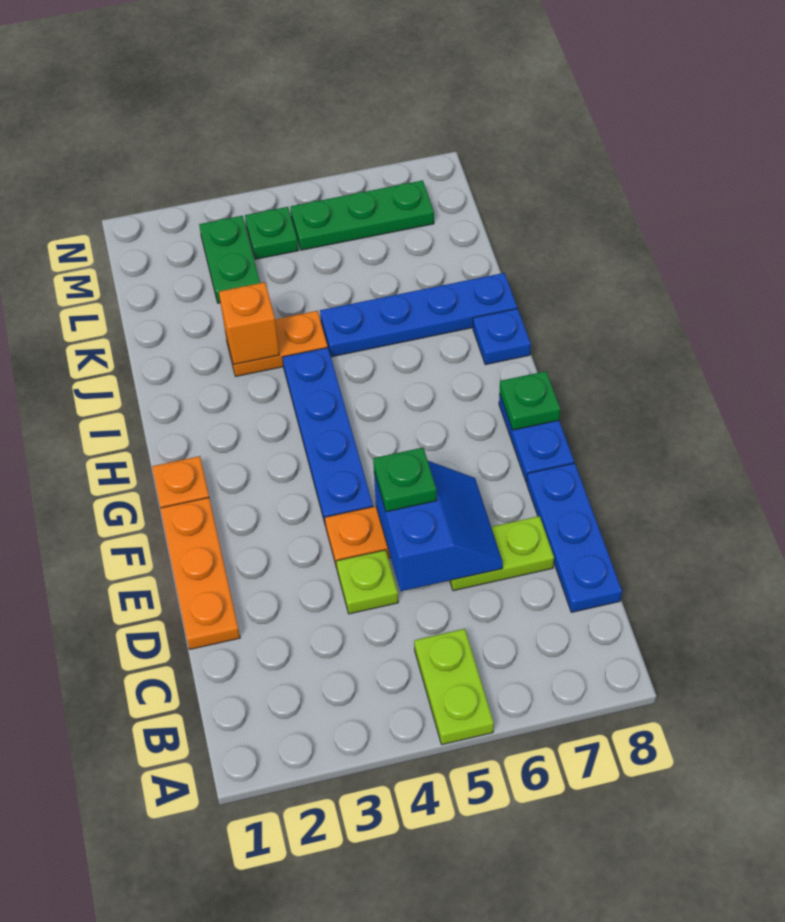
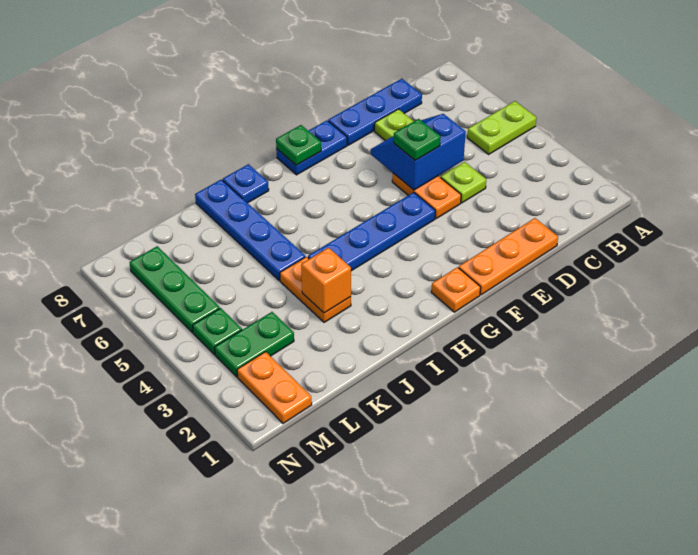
none -> orange plate M1:M2 level 1

